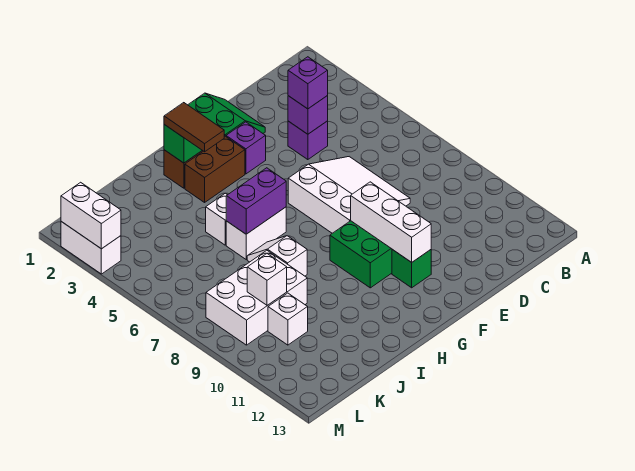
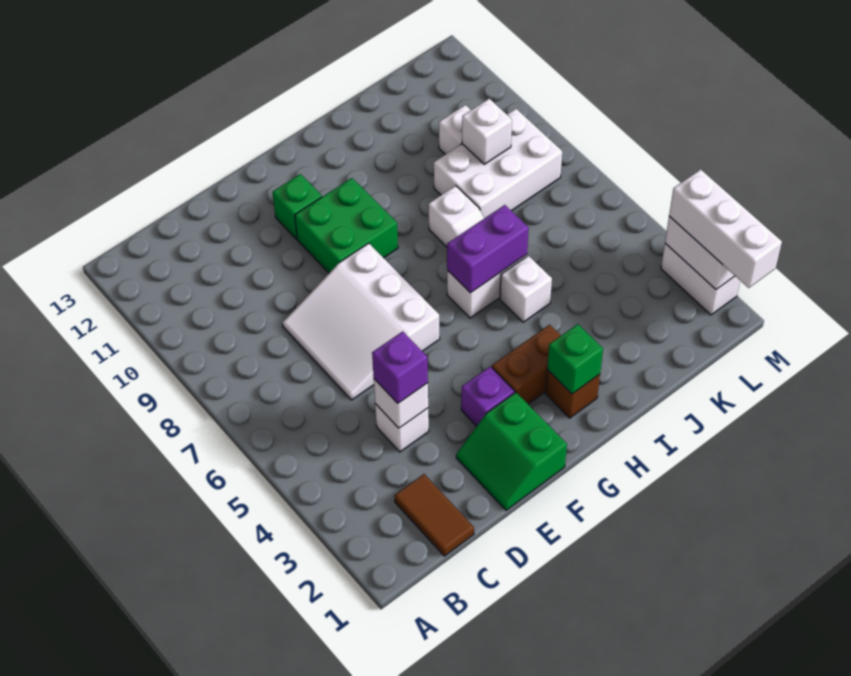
purple brick D4 level 1 -> white brick D4 level 1
purple brick D4 level 2 -> white brick D4 level 2
white brick F9:F11 level 2 -> white brick M1:M3 level 3
brown tile H2:H3 level 3 -> brown tile C1:C2 level 1

